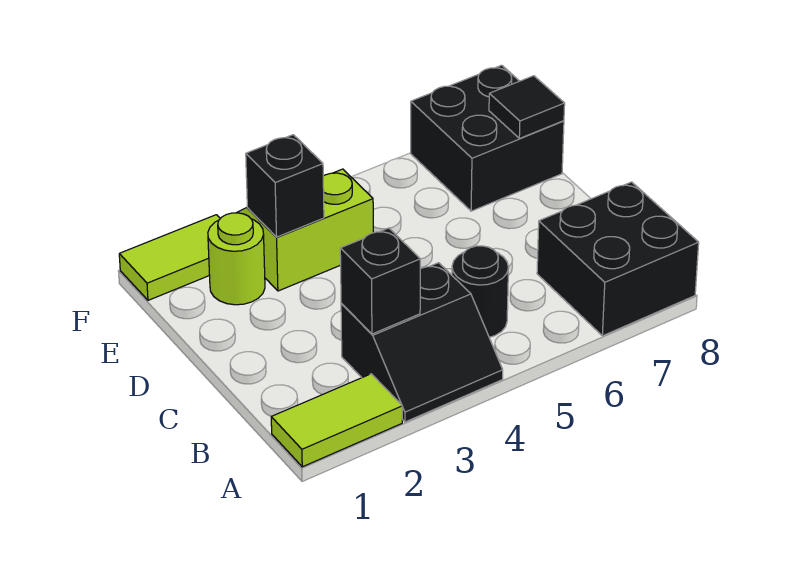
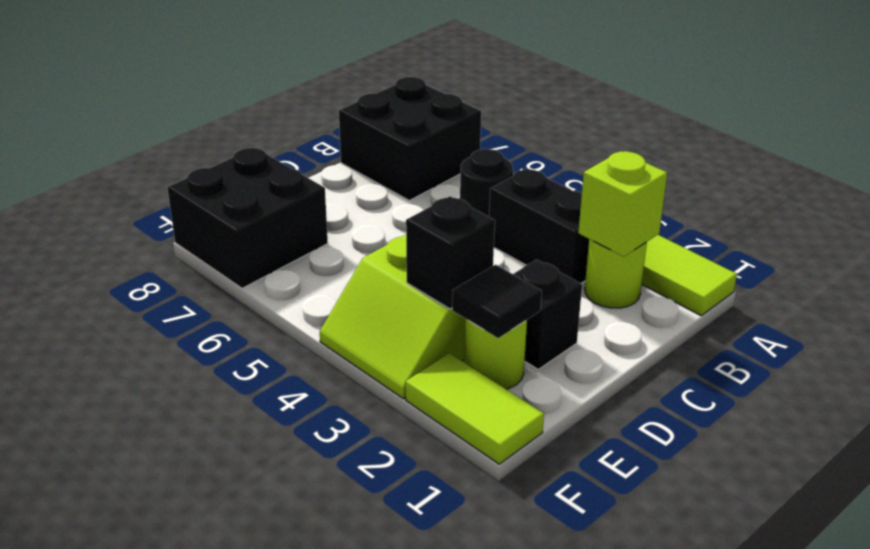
none -> lime round brick B2 level 1
none -> lime brick B2 level 2
black brick B3 level 2 -> black brick D2 level 1
black tile E8 level 2 -> black tile E2 level 2

